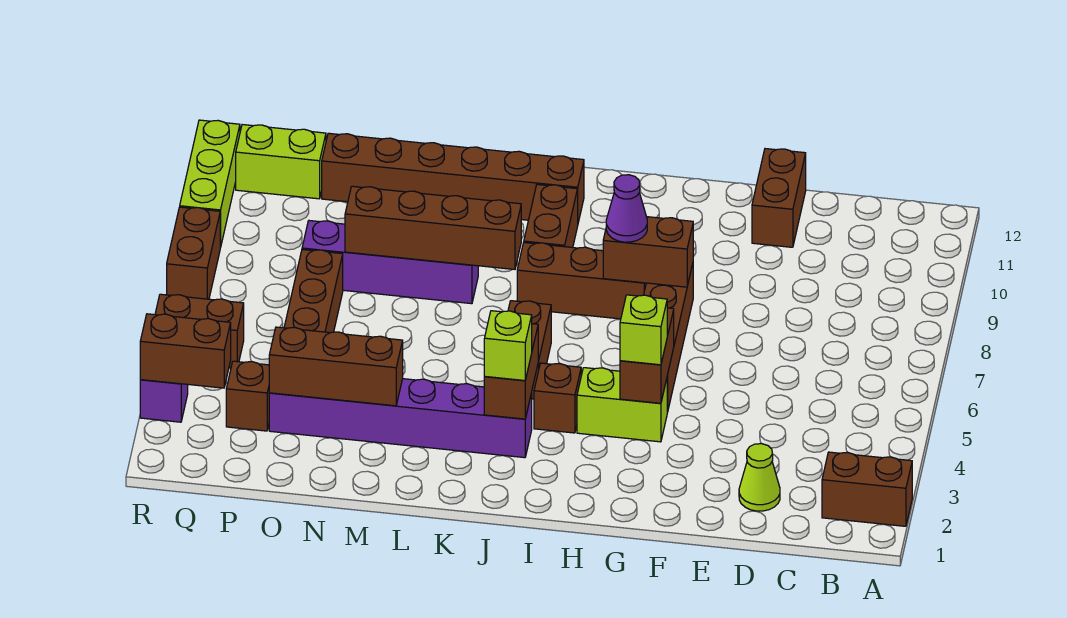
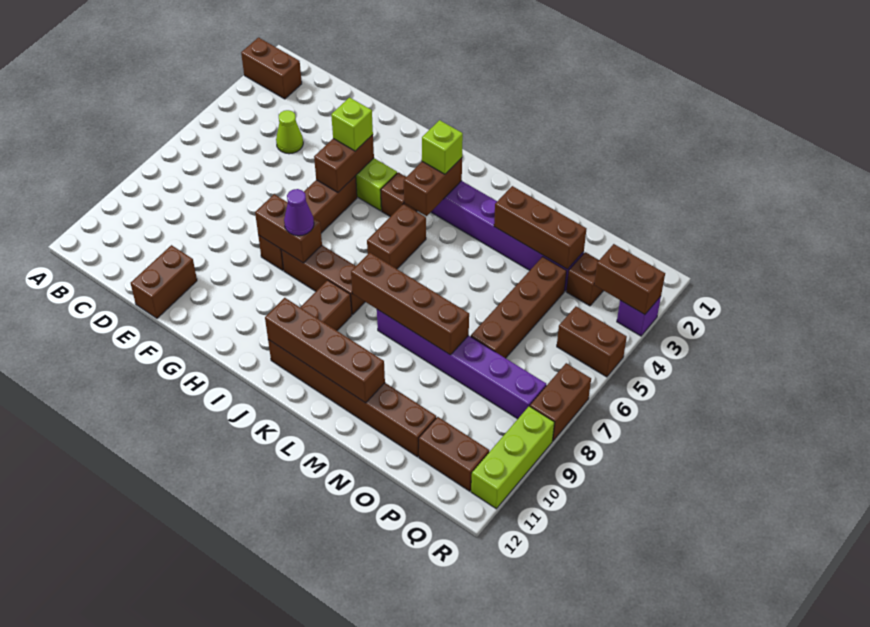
lime cone D2 level 1 -> lime cone D4 level 1
none -> brown brick J11:M11 level 2
purple brick L8:O8 level 1 -> purple brick L8:Q8 level 1
lime brick P11:Q11 level 1 -> brown brick P11:Q11 level 1

